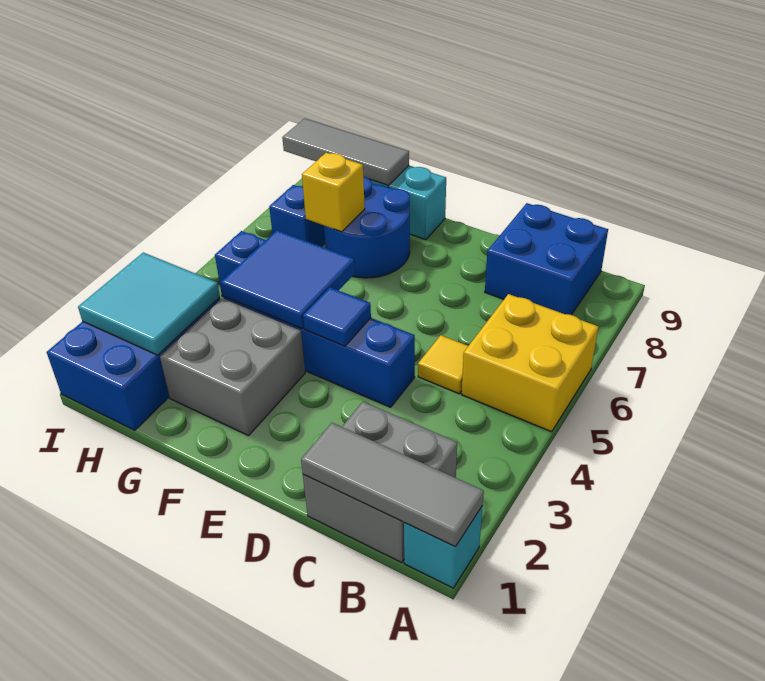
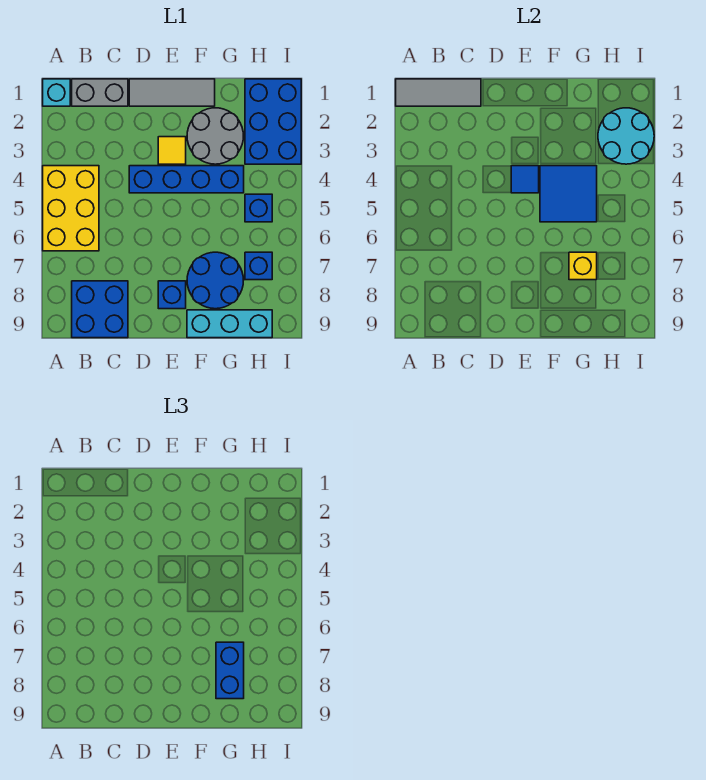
yellow brick A5:B6 level 1 -> yellow brick A4:B6 level 1
grey brick B1:C2 level 1 -> grey brick B1:C1 level 1
yellow tile C5 level 1 -> yellow tile E3 level 1
none -> blue brick E8 level 1
grey brick F2:G3 level 1 -> grey round brick F2:G3 level 1
none -> blue brick G7:G8 level 3
grey tile G9:I9 level 2 -> grey tile D1:F1 level 1
cyan tile H2:I3 level 2 -> cyan round brick H2:I3 level 2

